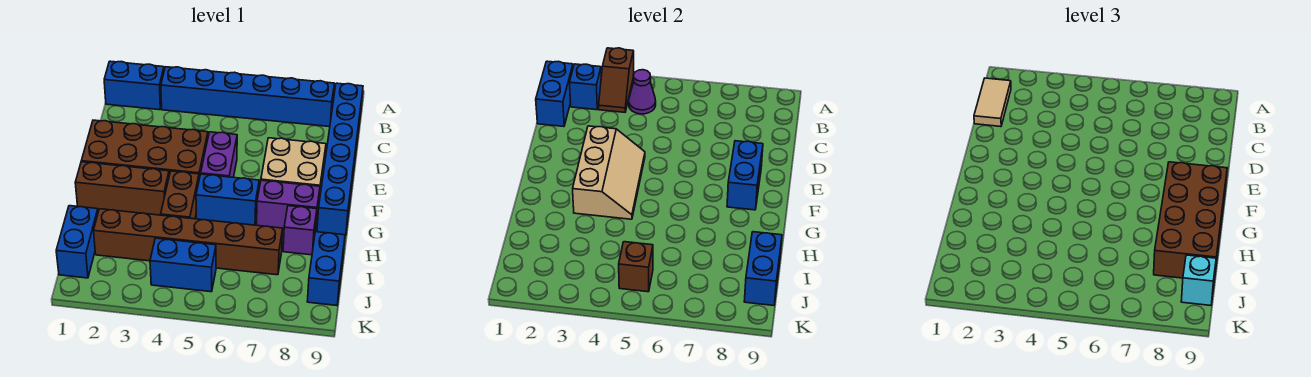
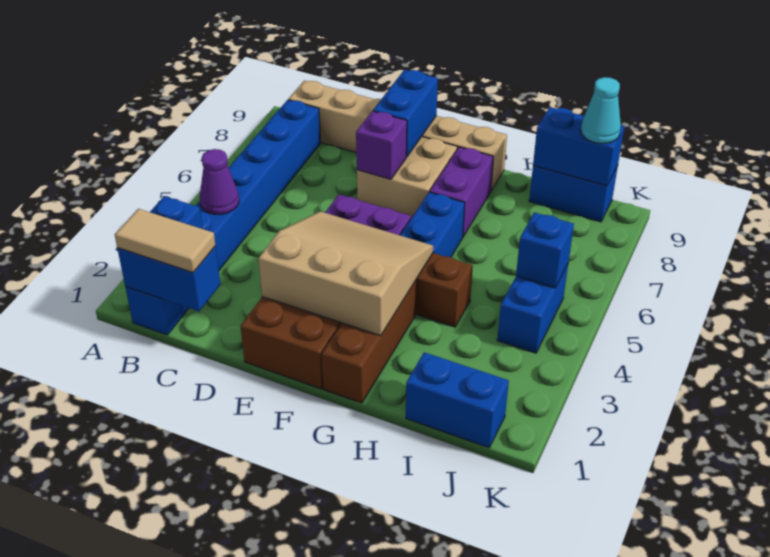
brown slope A3:B3 level 2 top A -> none
blue brick B9:G9 level 1 -> tan brick B9:G9 level 1
tan slope E3:G4 level 2 top 3 -> tan slope E2:G4 level 2 top 2
blue brick E8:F8 level 2 -> blue brick E8:E9 level 2
brown brick F8:I9 level 3 -> none
purple brick H8 level 1 -> purple brick E7 level 2
brown brick I2:I7 level 1 -> none
brown brick J5 level 2 -> blue brick J5 level 2
cyan brick J9 level 3 -> cyan cone J9 level 3

